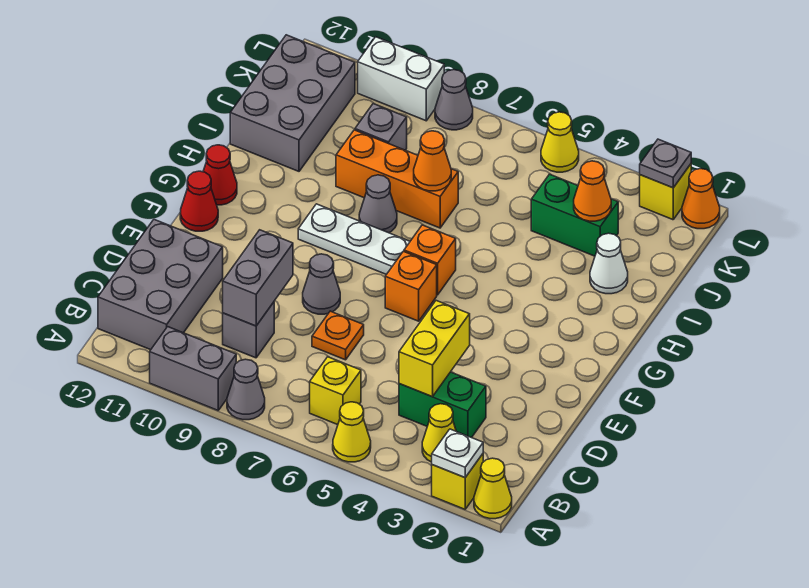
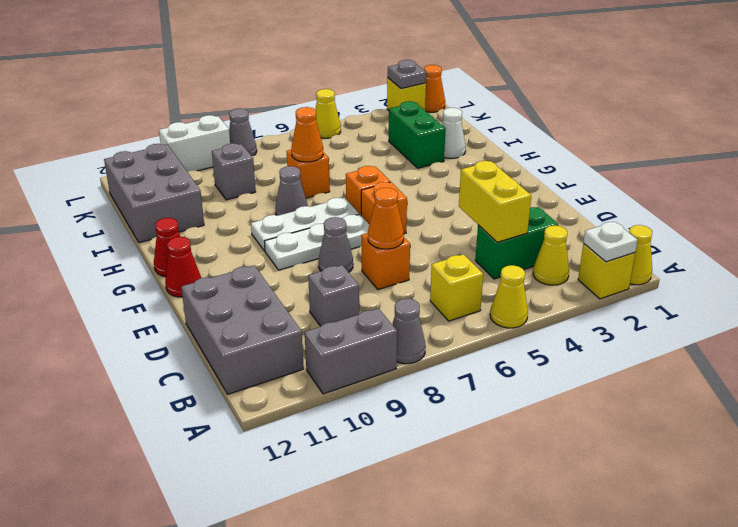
grey brick C9:D9 level 2 -> none
orange plate D7 level 1 -> orange brick D7 level 1
none -> white plate F7:F9 level 1
orange brick I7:I9 level 1 -> orange brick I7 level 1
green brick J3:J4 level 1 -> green brick I3:J3 level 1
orange cone J3 level 2 -> orange cone D7 level 2

